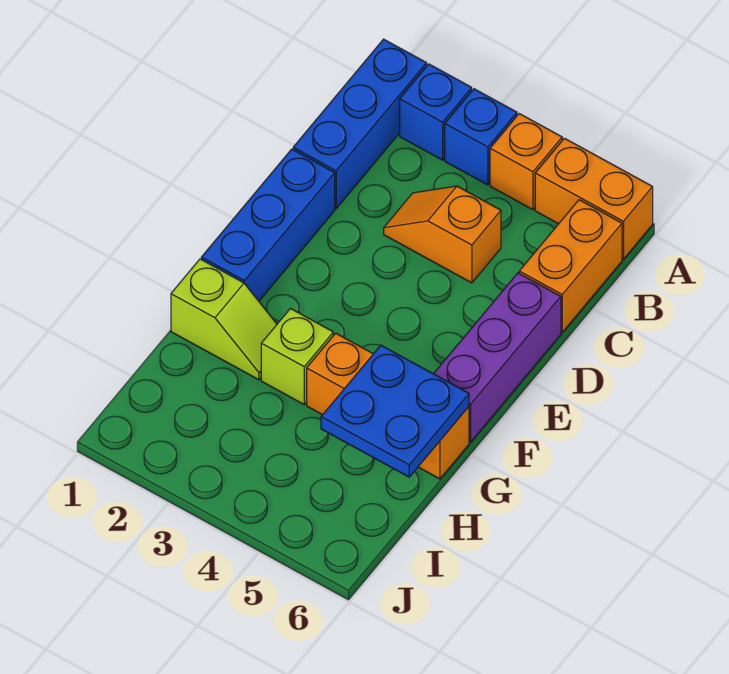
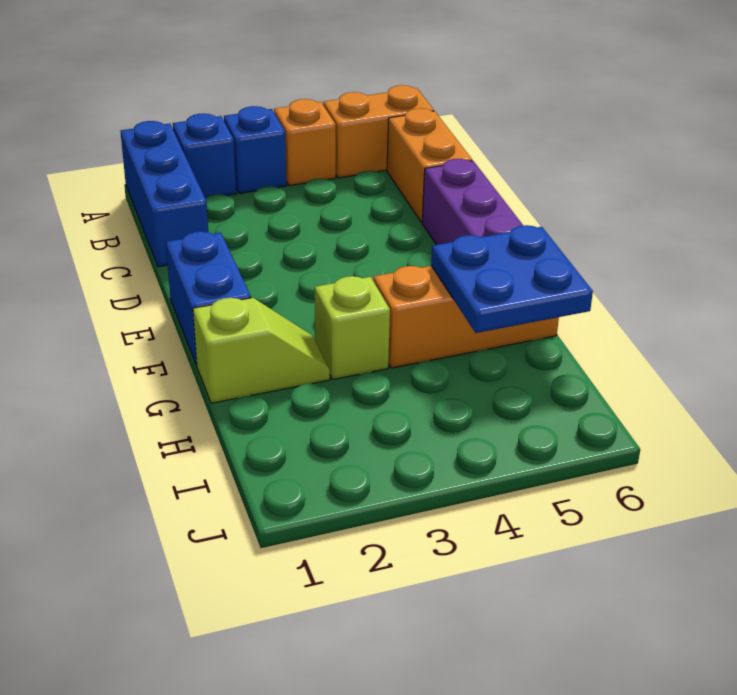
orange slope C3:C4 level 1 top 4 -> none
blue brick D1:F1 level 1 -> blue brick E1:F1 level 1

